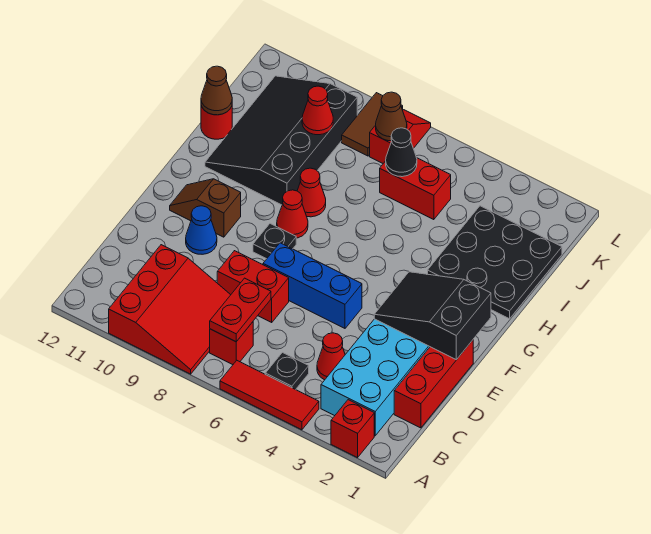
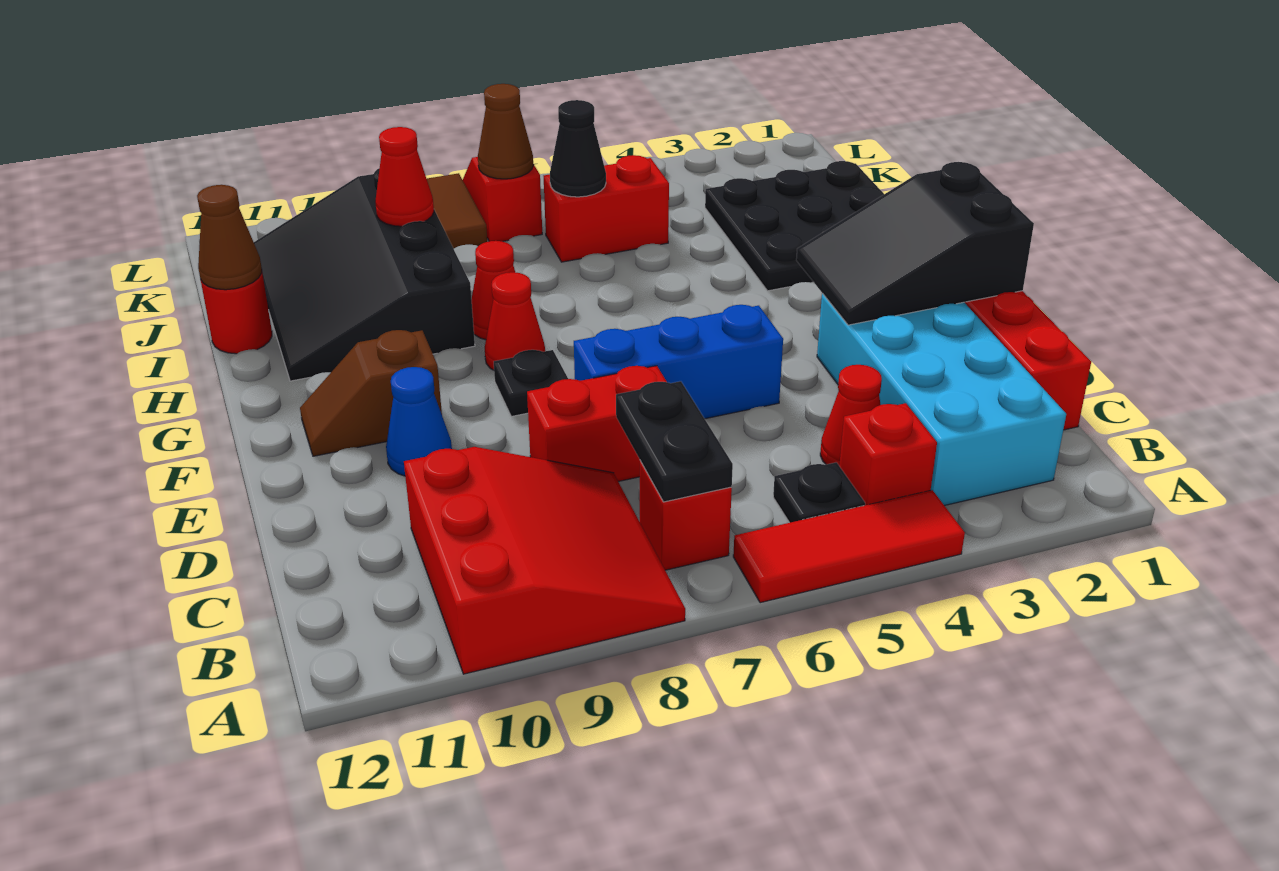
red brick A2 level 1 -> red brick B4 level 1
red plate B7:C7 level 2 -> black plate B7:C7 level 2

